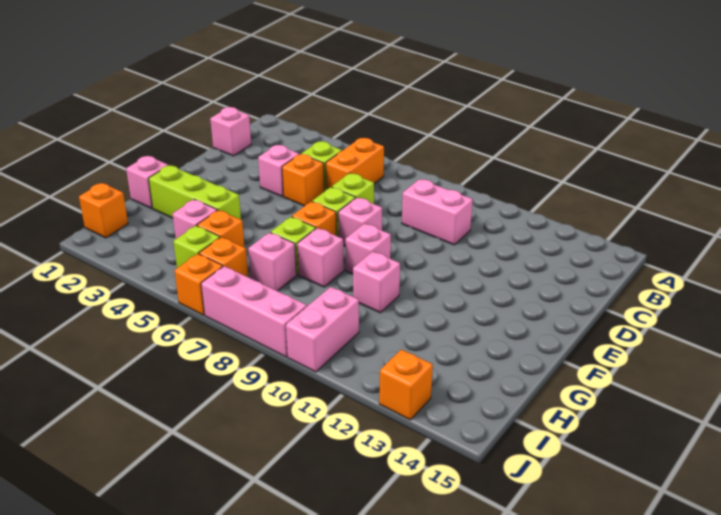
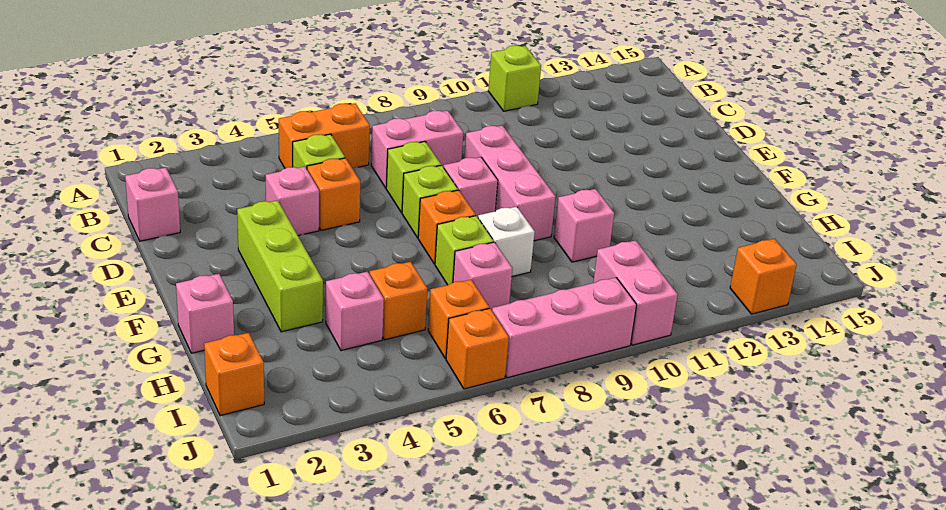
orange brick B6:C6 level 1 -> orange brick B5:B6 level 1
pink brick C9:C10 level 1 -> pink brick C7:C8 level 1
pink brick F9 level 1 -> pink brick D9:F9 level 1
lime brick G2:G4 level 1 -> lime brick E3:G3 level 1
pink brick G8 level 1 -> white brick G8 level 1
lime brick I5 level 1 -> lime brick A11 level 1

